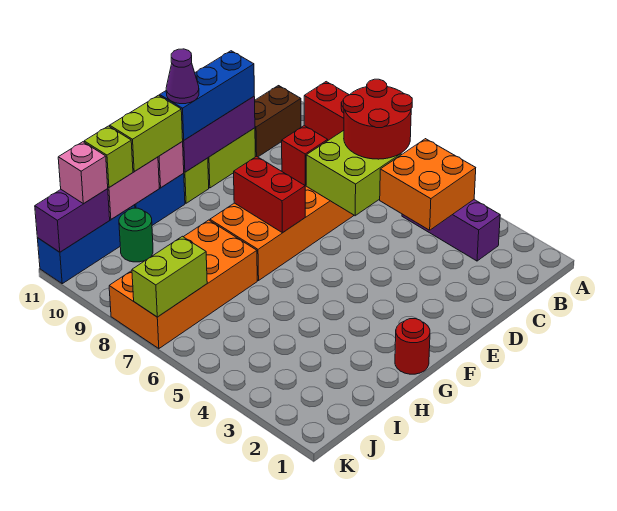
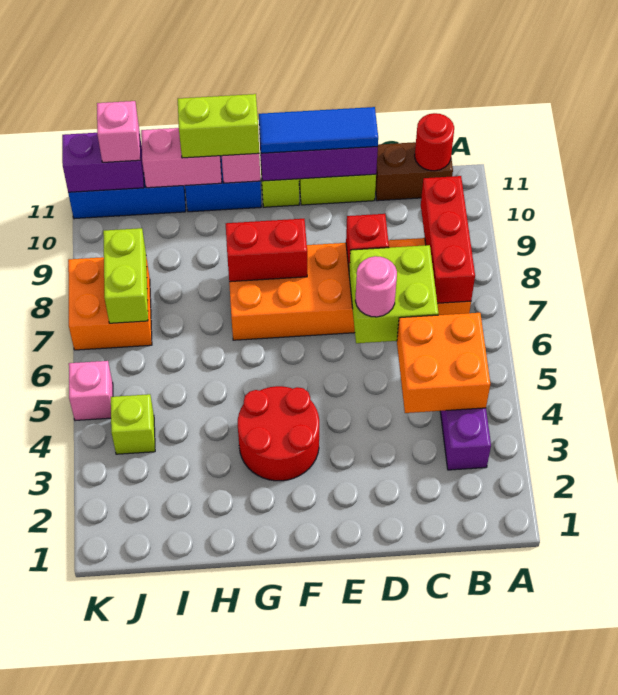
red round brick B6:C7 level 3 -> red round brick F3:G4 level 1
none -> pink round brick D6 level 3
blue brick D11:F11 level 3 -> blue tile D11:F11 level 3
red brick F7:F8 level 2 -> red brick F8:G8 level 2
purple cone F11 level 4 -> none
red round brick G1 level 1 -> red round brick B11 level 2
orange brick H7:K8 level 1 -> orange brick J7:K8 level 1
green round brick I10 level 1 -> none
lime brick I11 level 3 -> lime brick J4 level 1
lime brick J7:K7 level 2 -> lime brick J7:J8 level 2
none -> pink brick K5 level 1

